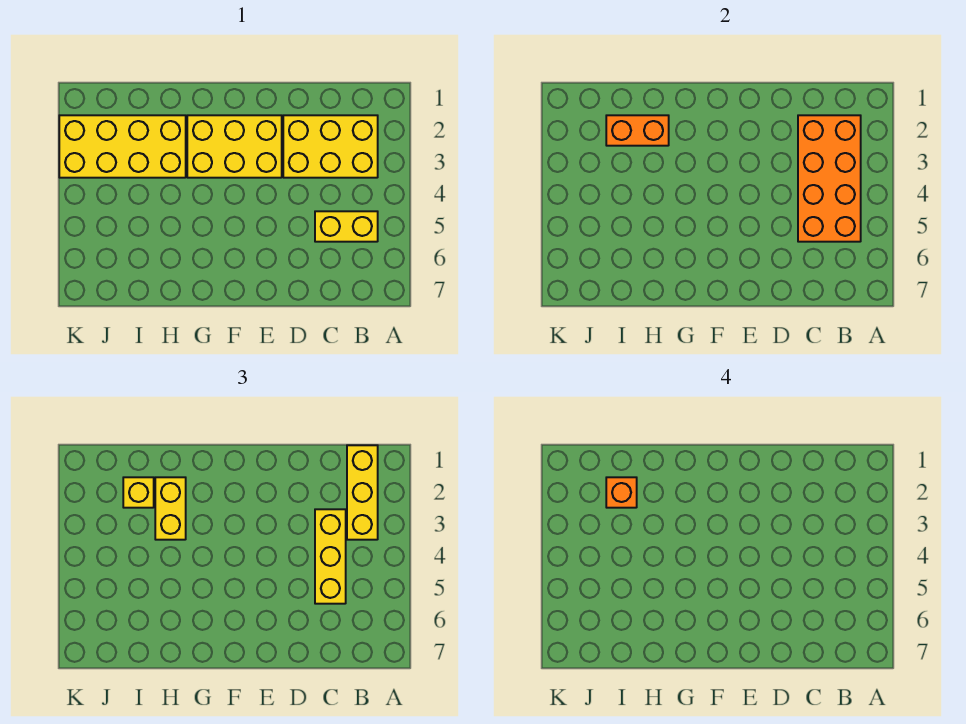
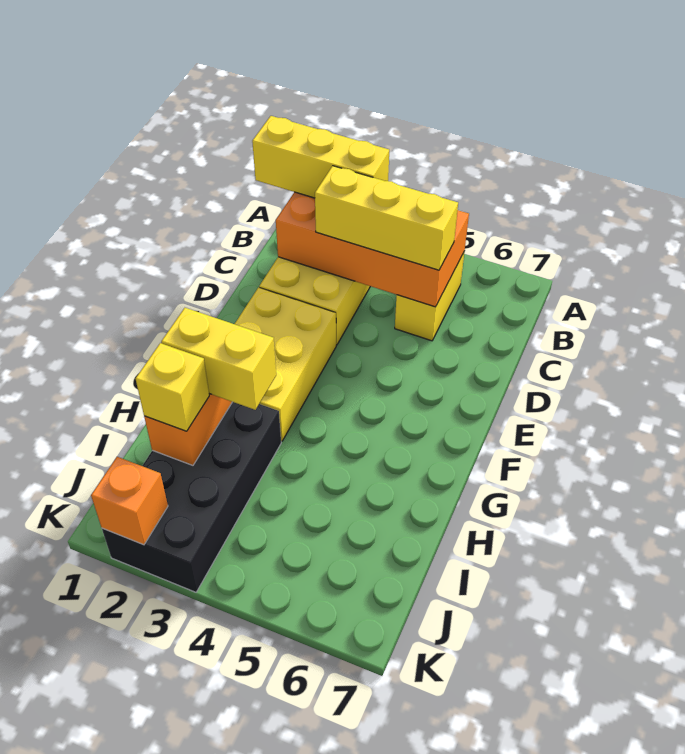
yellow brick H2:K3 level 1 -> black brick H2:K3 level 1
orange brick I2 level 4 -> orange brick K2 level 2

